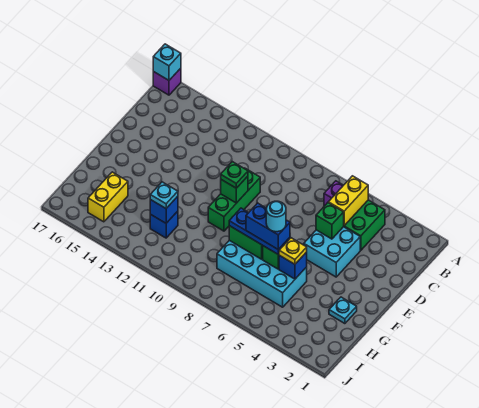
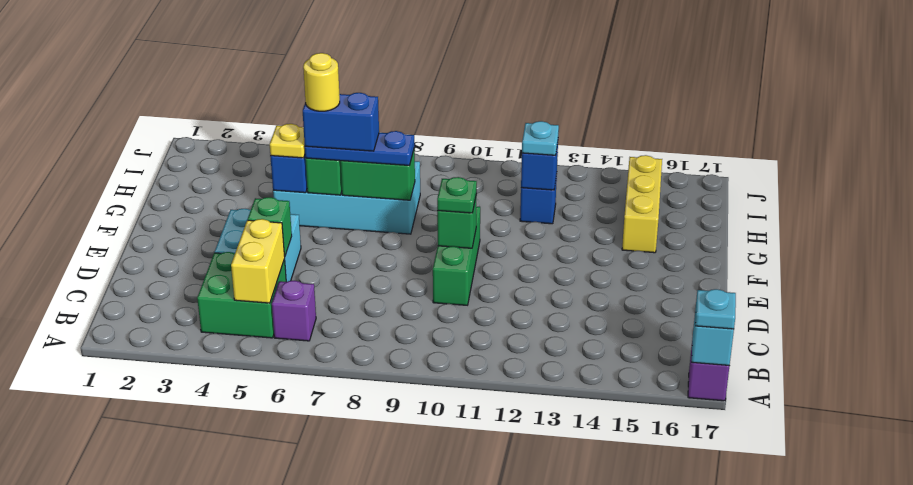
cyan plate G2 level 1 -> cyan plate A17 level 3
cyan round brick G6 level 5 -> yellow round brick G6 level 5
yellow brick H15:I15 level 1 -> yellow brick G15:I15 level 1

